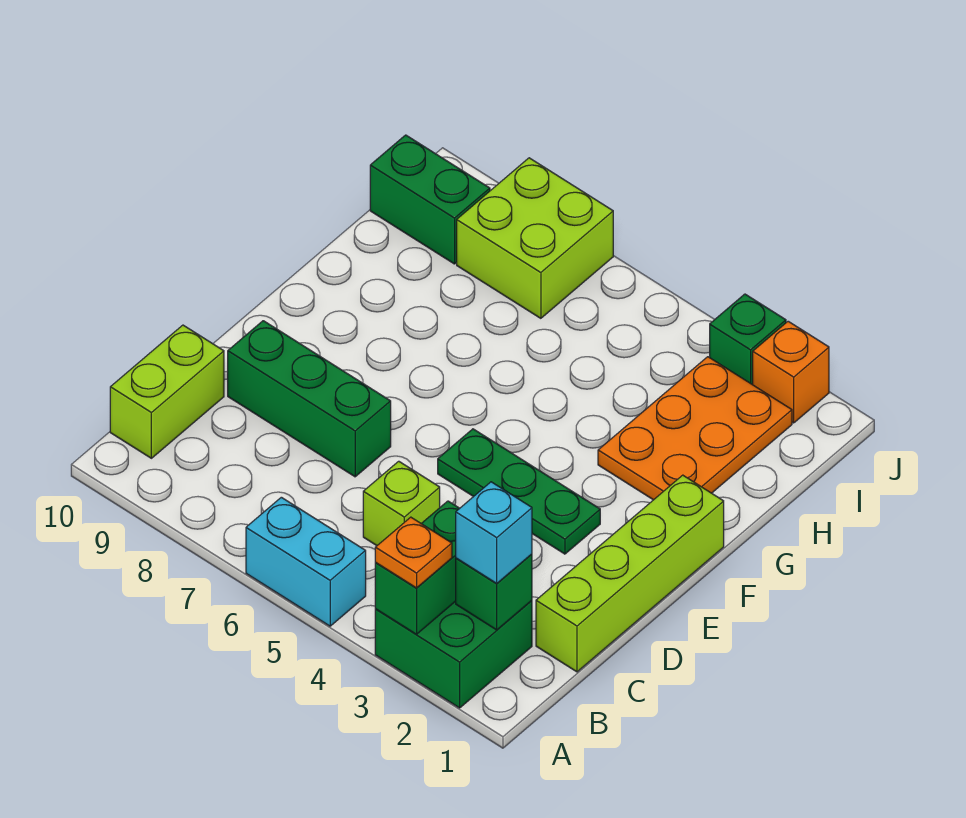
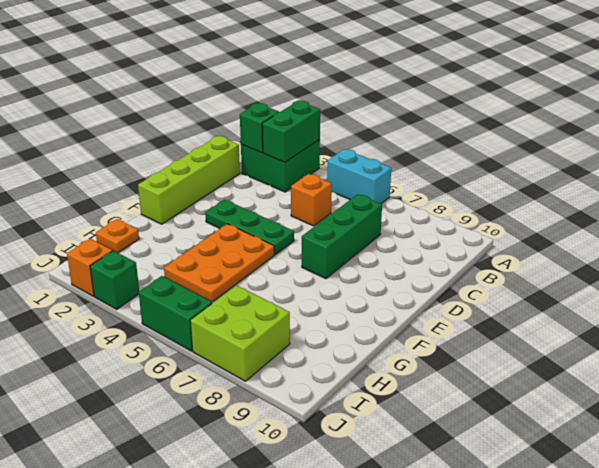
orange plate A3 level 3 -> orange plate H1 level 1
cyan brick B2 level 3 -> none
lime brick B10:C10 level 1 -> none
lime brick C5 level 1 -> orange brick C5 level 1
green brick D7:D9 level 1 -> green brick C7:E7 level 1
orange plate G2:I3 level 1 -> orange plate F4:H5 level 1
green brick I9:I10 level 1 -> green brick J5:J6 level 1

